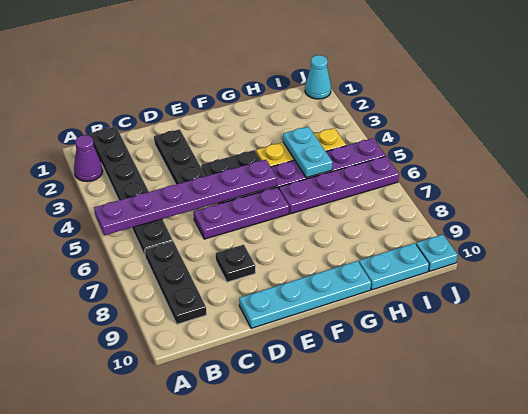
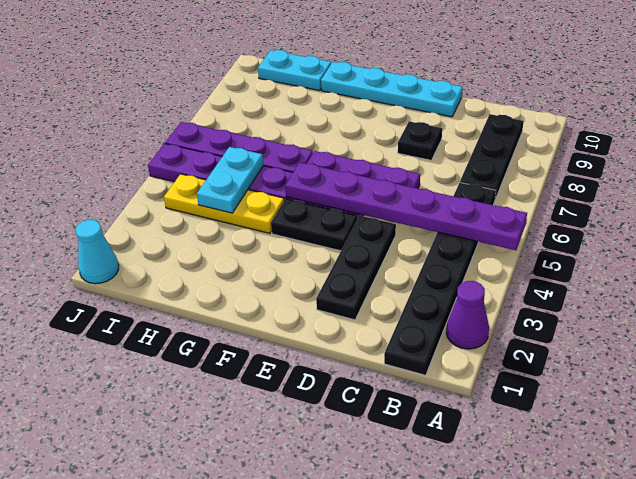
cyan plate J10 level 1 -> none

